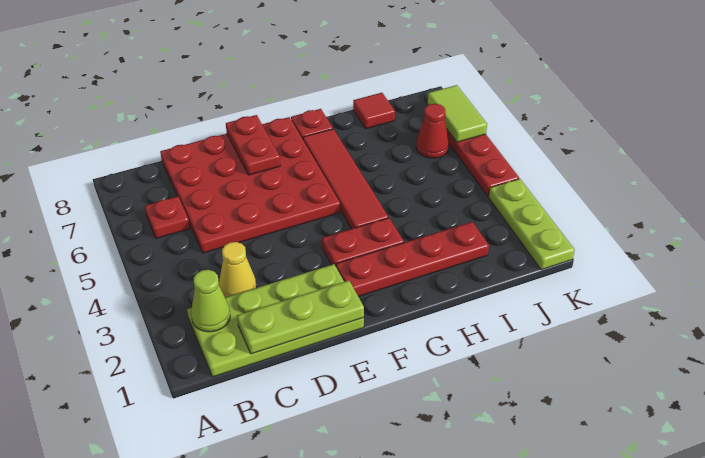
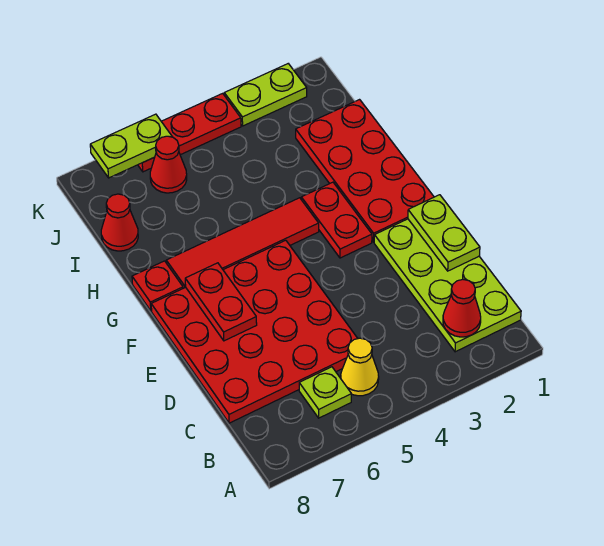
lime cone B2 level 2 -> red cone B2 level 2
red plate B6 level 1 -> lime plate B6 level 1
lime plate C1:E1 level 2 -> lime plate D1:E1 level 2
yellow cone C3 level 1 -> yellow cone B5 level 1
red plate E7:E8 level 2 -> red plate E7:F7 level 2
red plate F2:I2 level 1 -> red plate F1:I2 level 1
red tile I8 level 1 -> red cone I8 level 1
lime plate K1:K3 level 1 -> lime plate K2:K3 level 1
lime tile K6:K7 level 2 -> lime plate K6:K7 level 2

